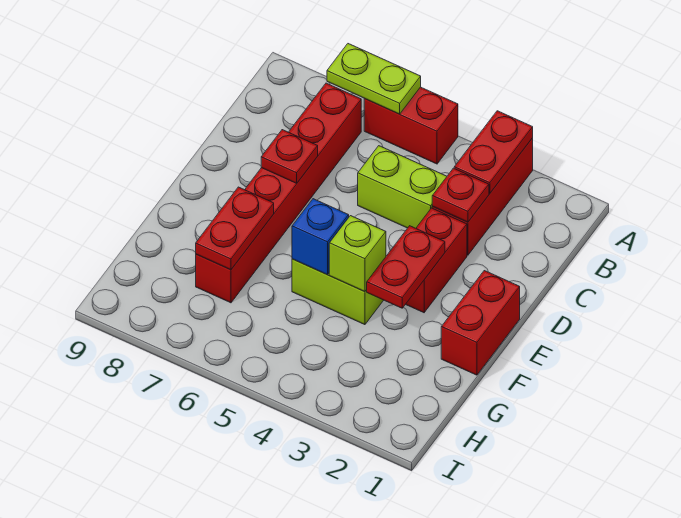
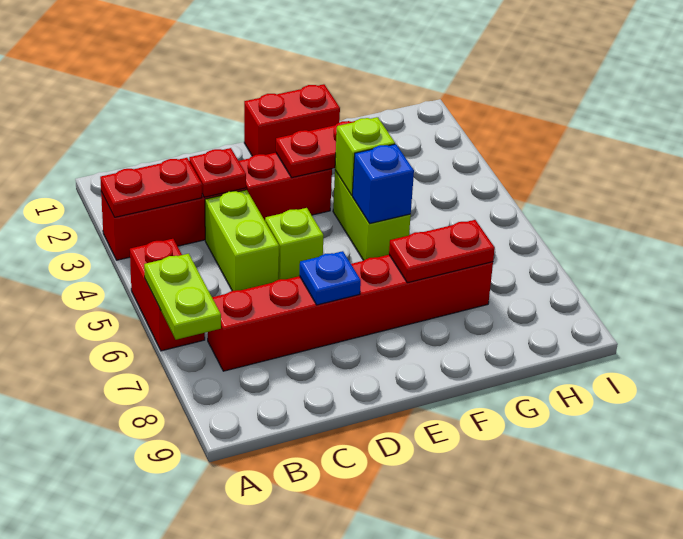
none -> lime brick D5 level 1
red plate D7 level 2 -> blue plate D7 level 2

